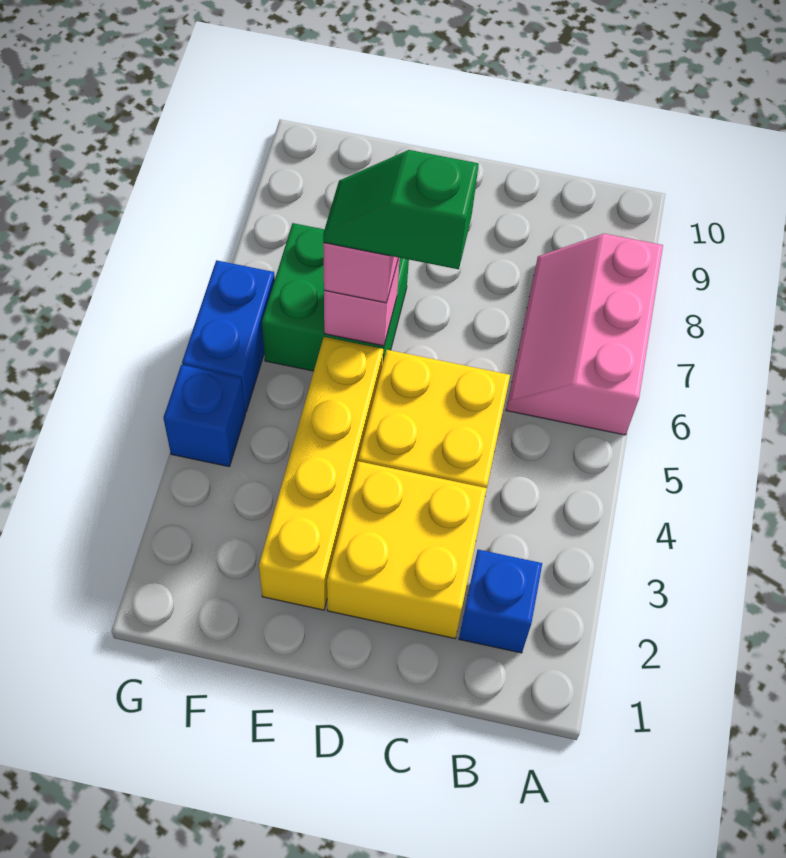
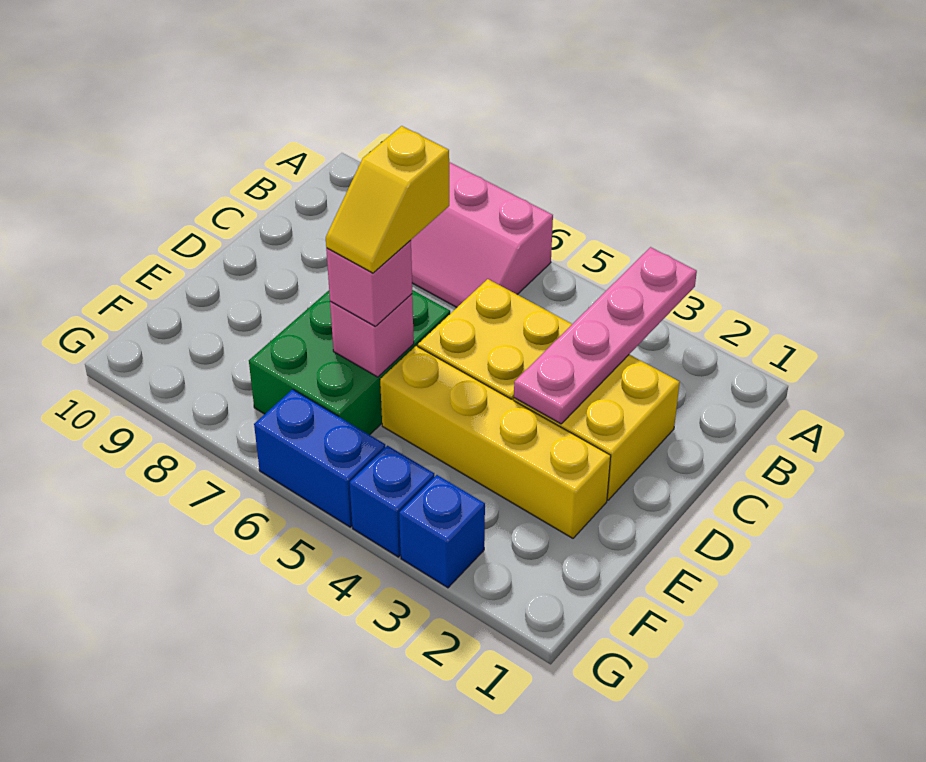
none -> pink plate A3:D3 level 2
blue brick B2 level 1 -> blue brick G3 level 1
green slope D6:E6 level 4 top D -> yellow slope D6:E6 level 4 top D
green brick E6:F7 level 1 -> green brick D6:F7 level 1

